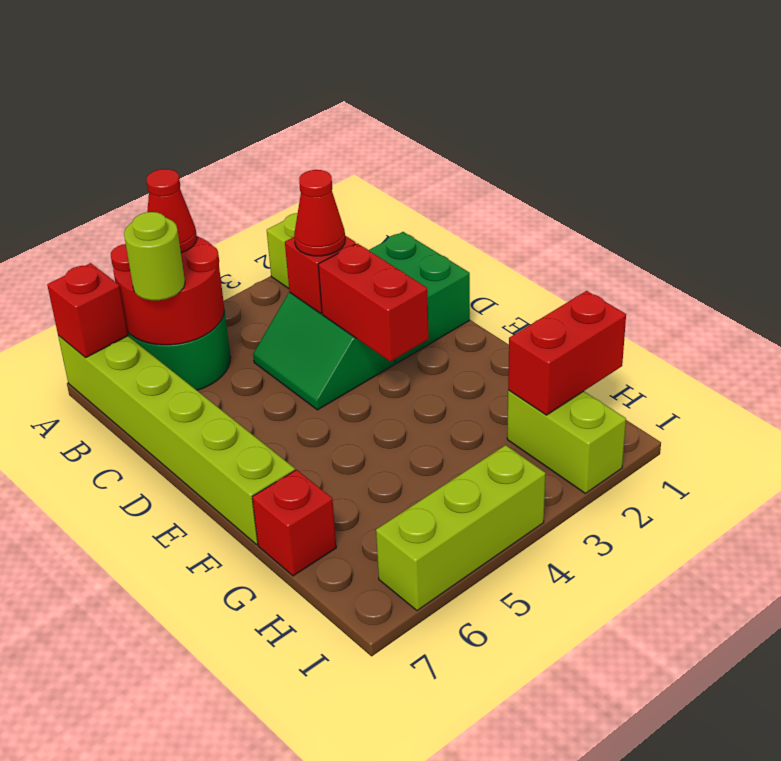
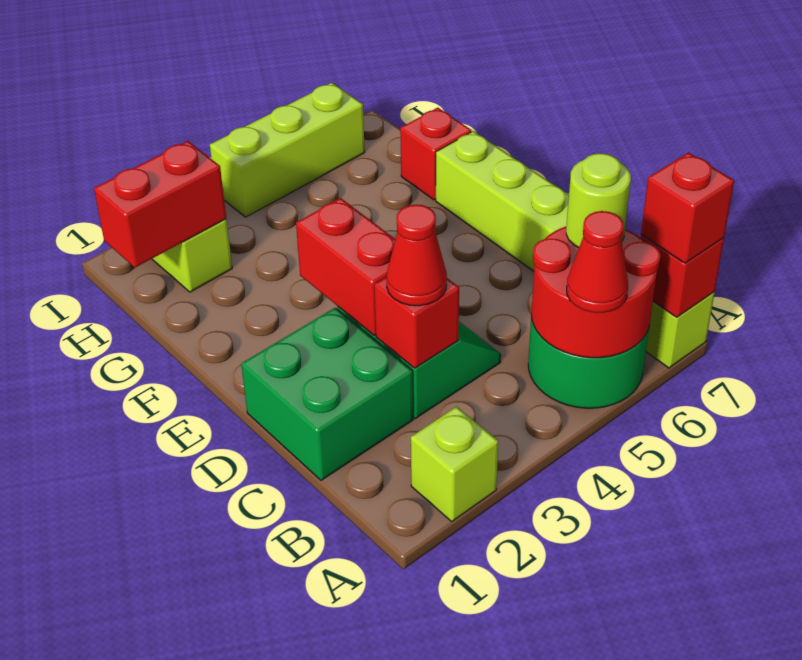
none -> red brick A7 level 3

